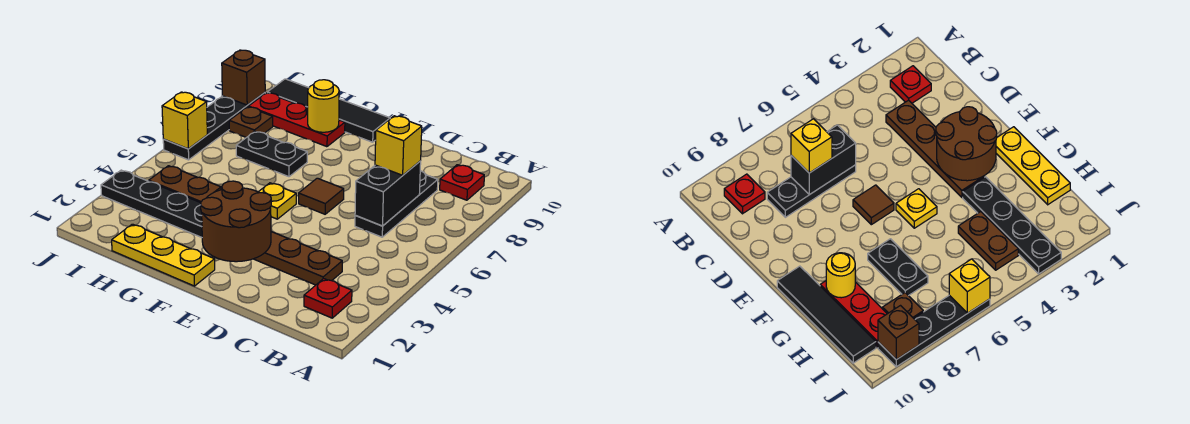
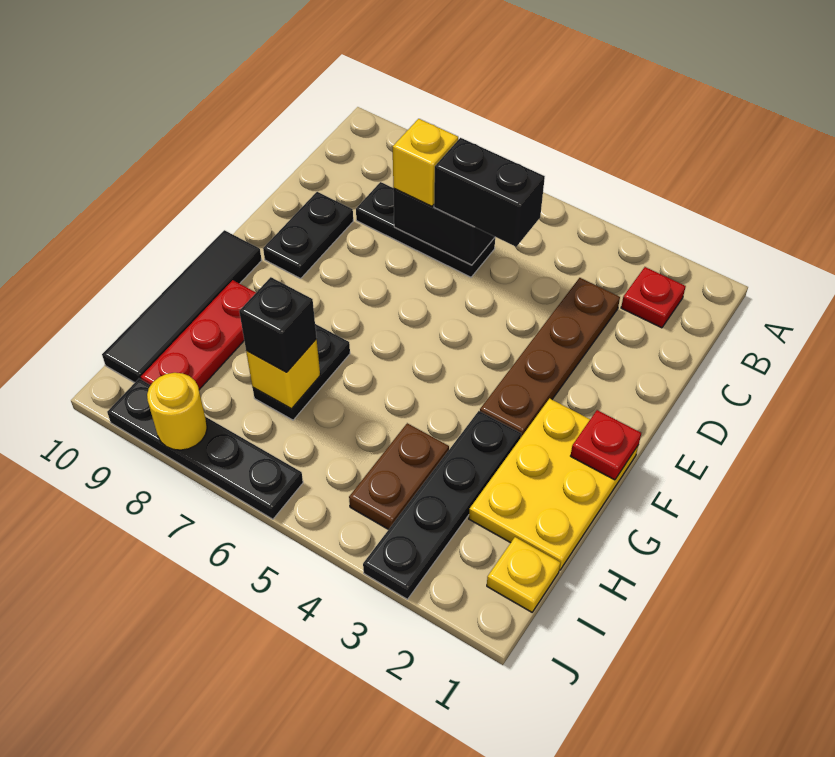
red plate B9 level 1 -> red plate F1 level 2
none -> black brick C5:C6 level 3
none -> black plate D9:E9 level 1
brown round brick E2:F3 level 2 -> none
brown tile E6 level 1 -> none
yellow plate F1:H1 level 1 -> yellow plate F1:H2 level 1
yellow plate F5 level 1 -> yellow plate I1 level 1
yellow round brick G9 level 2 -> yellow round brick J8 level 2
none -> black brick H7 level 3
brown plate I8 level 1 -> none
yellow brick J6 level 2 -> yellow brick H7 level 2
brown brick J9 level 2 -> none

